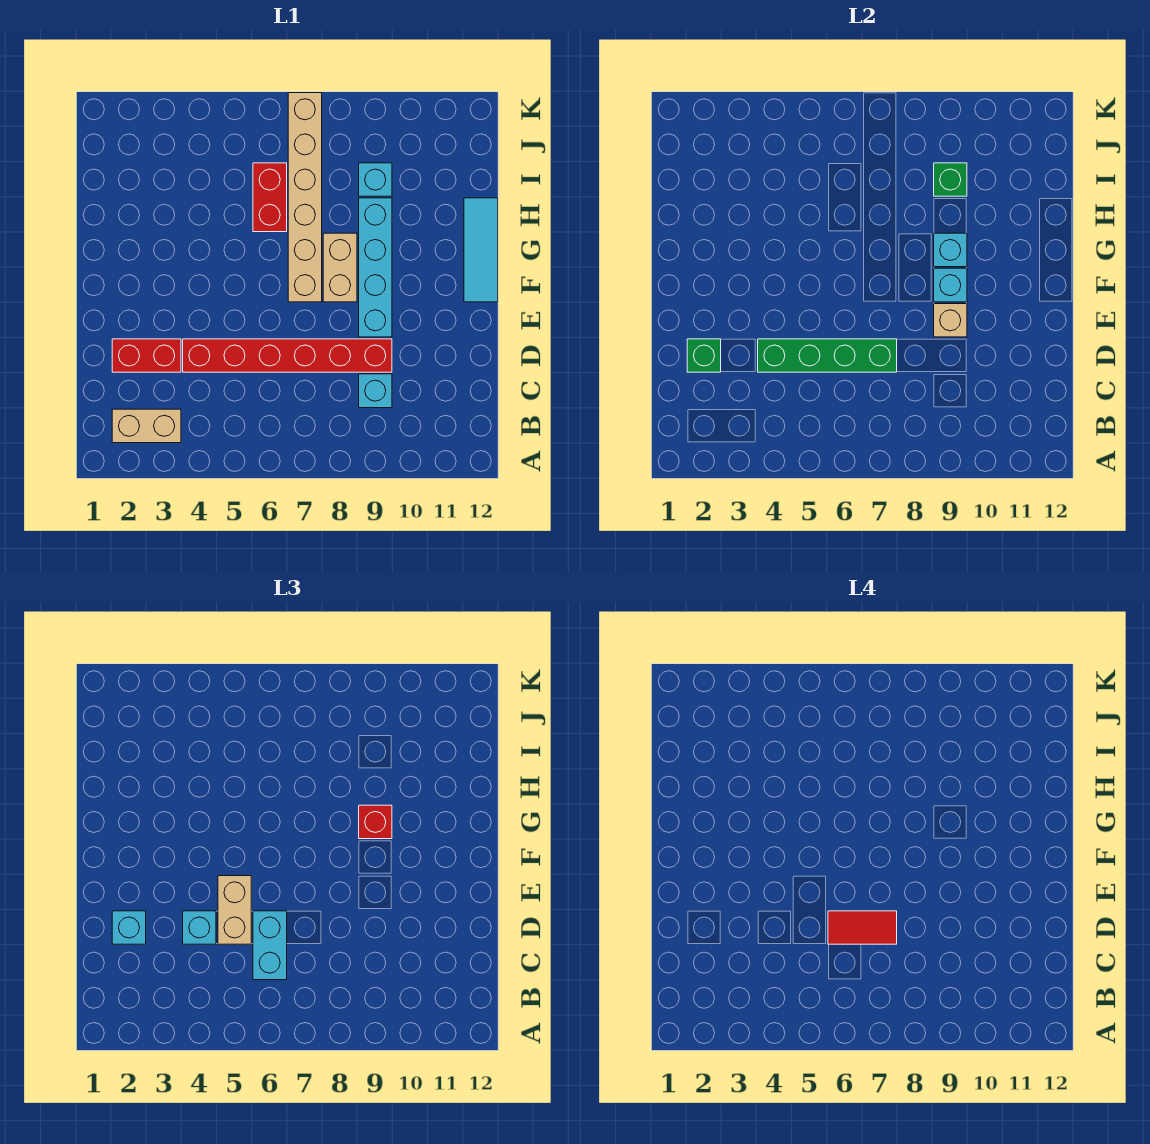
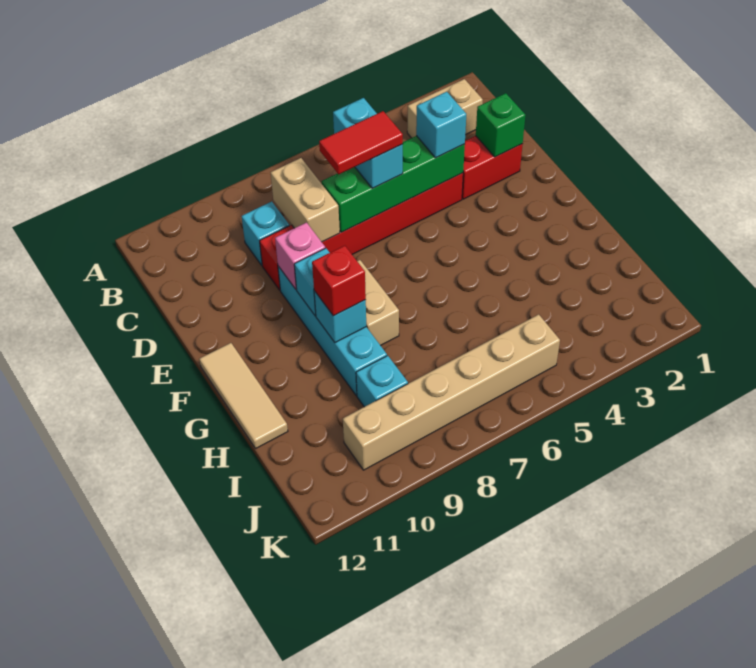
cyan brick D2 level 3 -> none
tan brick D5:E5 level 3 -> tan brick C8:D8 level 2
tan brick E9 level 2 -> pink brick E9 level 2
tan brick F7:K7 level 1 -> tan brick J5:J10 level 1
cyan tile F12:H12 level 1 -> tan tile F12:H12 level 1
red brick H6:I6 level 1 -> none
green brick I9 level 2 -> none

